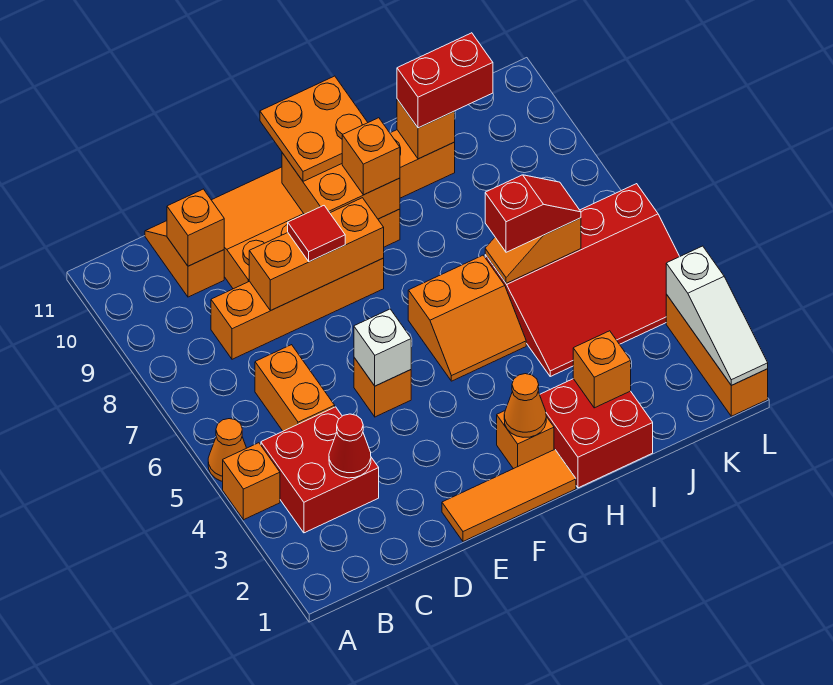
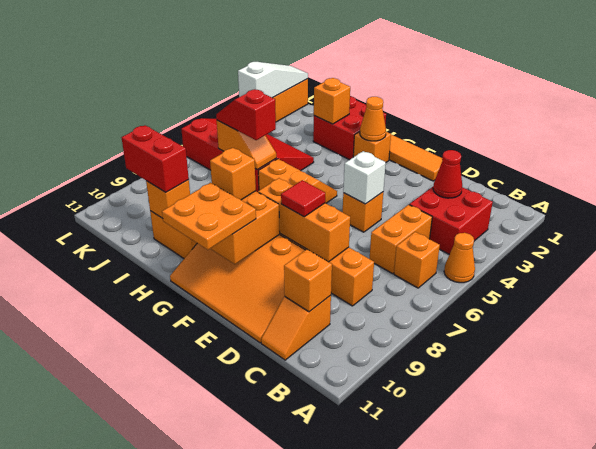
orange brick A4 level 1 -> orange brick B6 level 1

